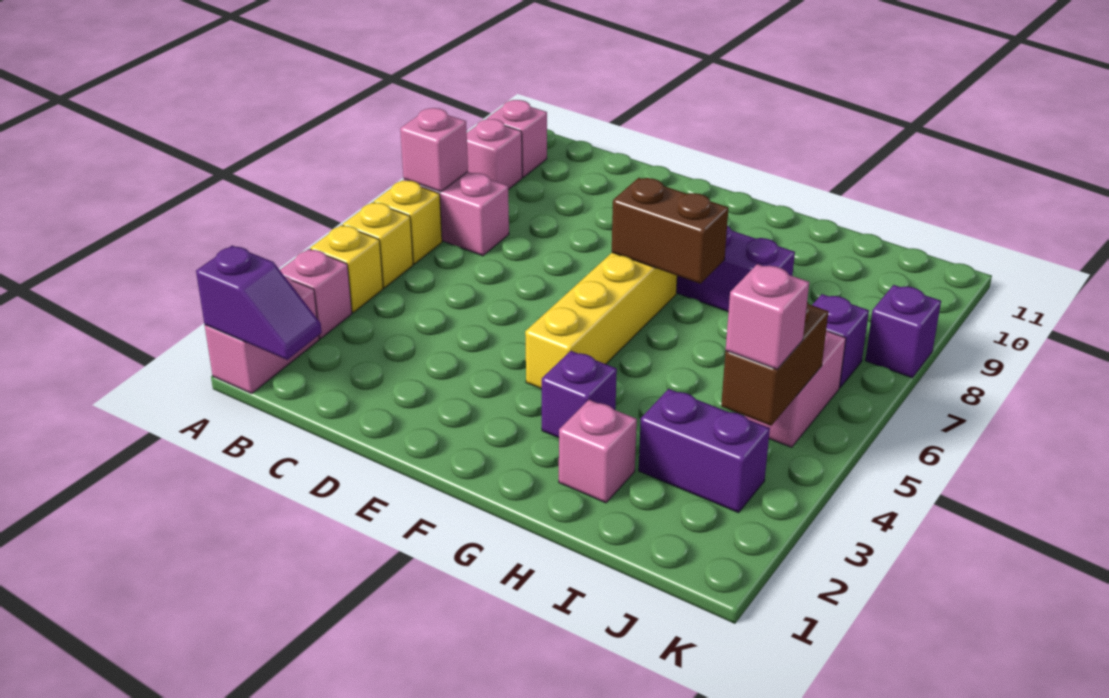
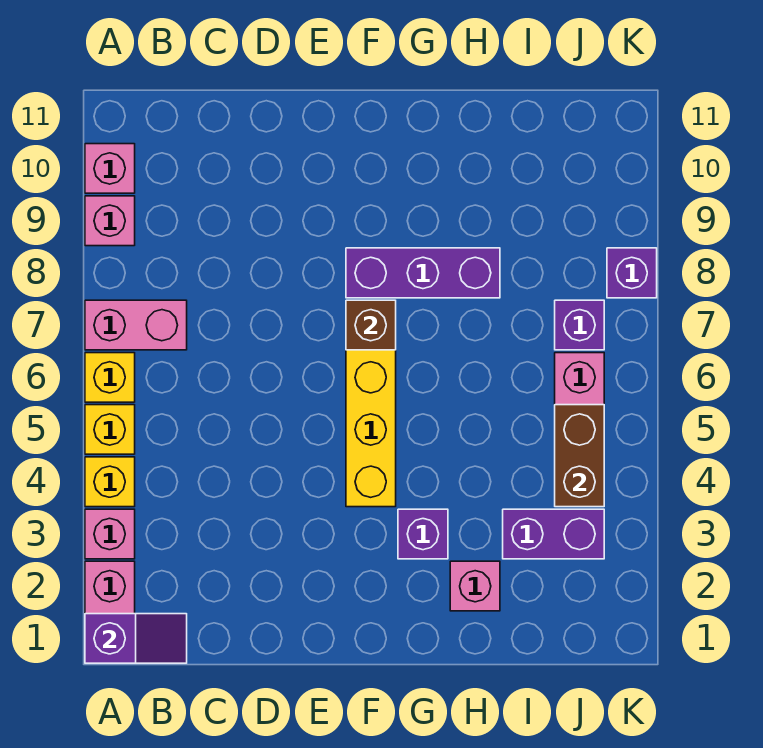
pink brick A7 level 2 -> none
brown brick F7:G7 level 2 -> brown brick F7 level 2
pink brick J4 level 3 -> none

